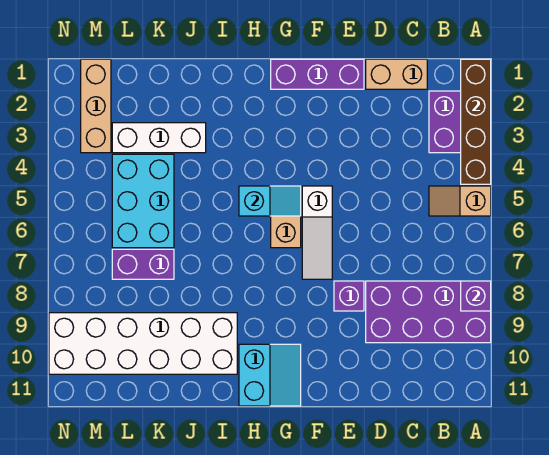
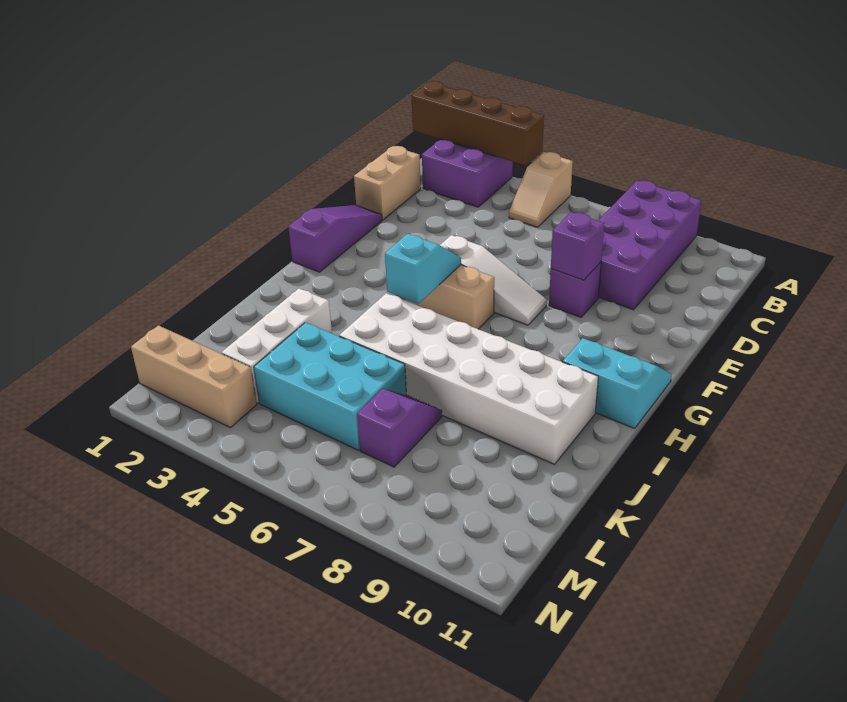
purple brick A8 level 2 -> purple brick E8 level 2
purple brick E1:G1 level 1 -> purple slope E1:G1 level 1 top G
white brick I9:N10 level 1 -> white brick I5:J10 level 1
purple brick K7:L7 level 1 -> purple slope K7:L7 level 1 top L

